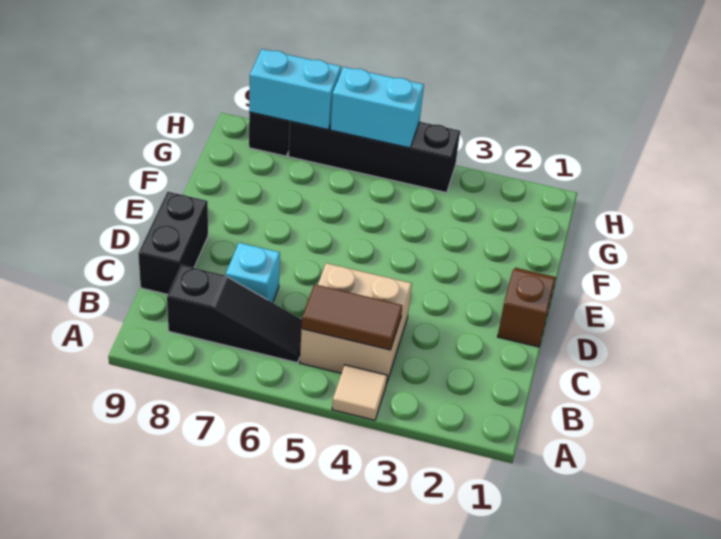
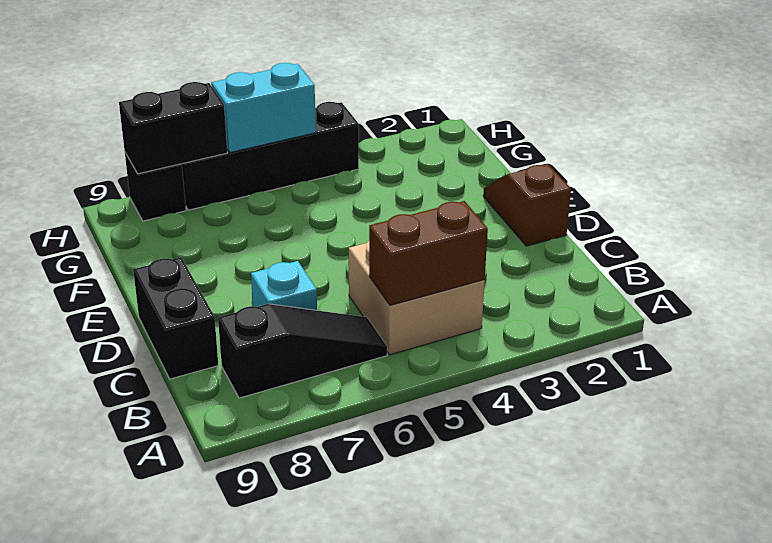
tan tile A4 level 1 -> none
brown tile B4:B5 level 2 -> brown brick B4:B5 level 2
cyan brick H7:H8 level 2 -> black brick H7:H8 level 2

